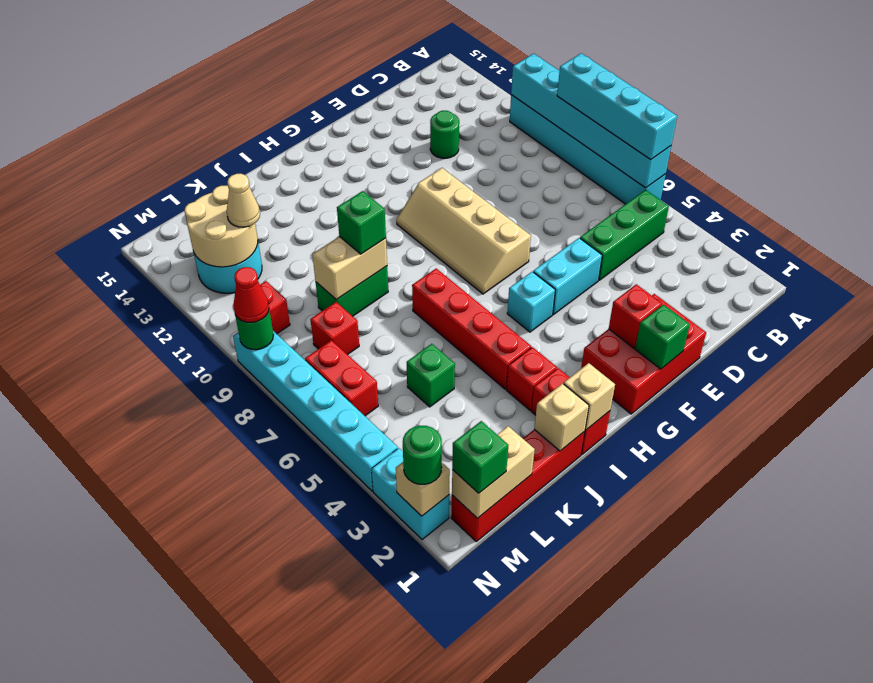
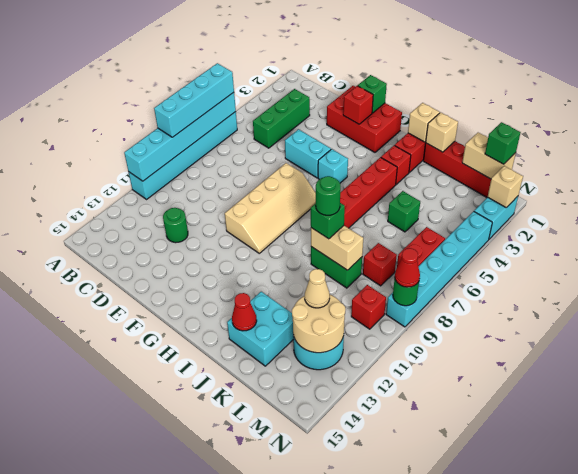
green brick B5:D5 level 1 -> green brick C3:C5 level 1
none -> cyan brick J13:K14 level 1
none -> red cone J14 level 2
green round brick N2 level 3 -> green round brick J9 level 4

